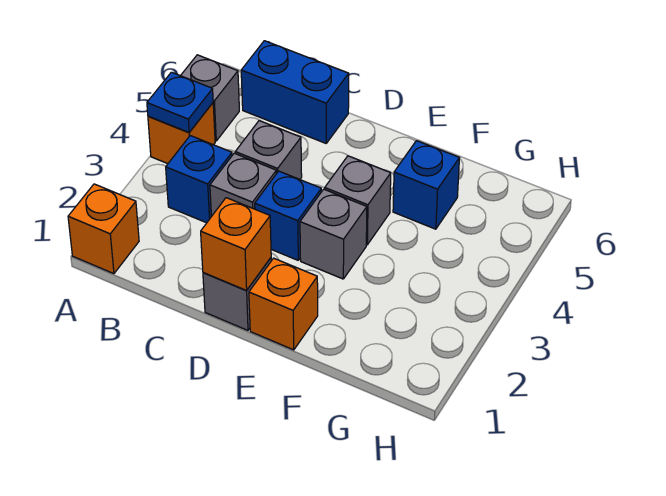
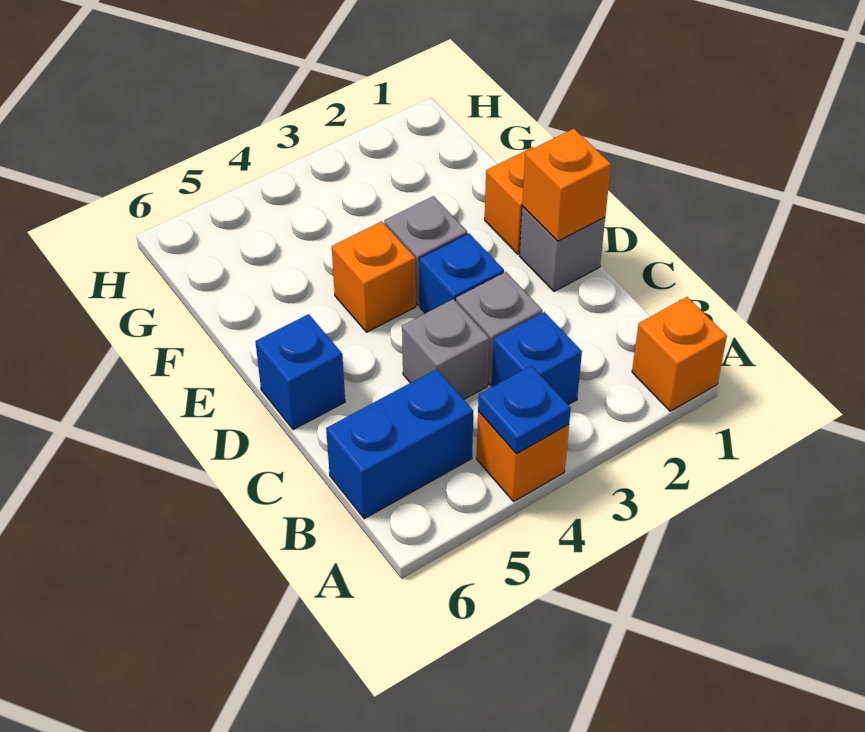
grey brick A5 level 1 -> none
blue brick B6:C6 level 1 -> blue brick B5:B6 level 1
grey brick E4 level 1 -> orange brick E4 level 1
blue brick F5 level 1 -> blue brick D6 level 1

